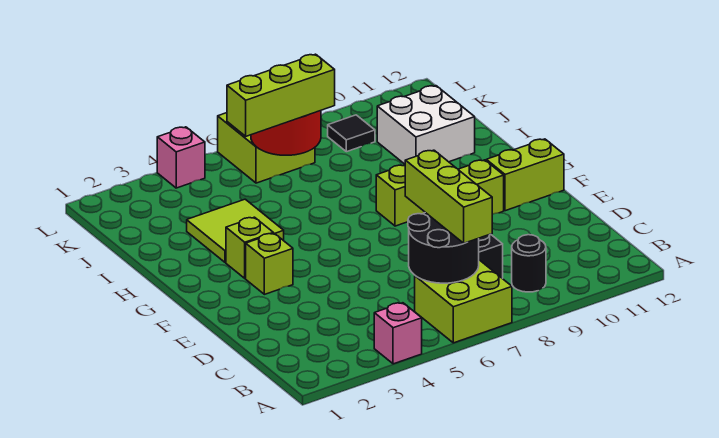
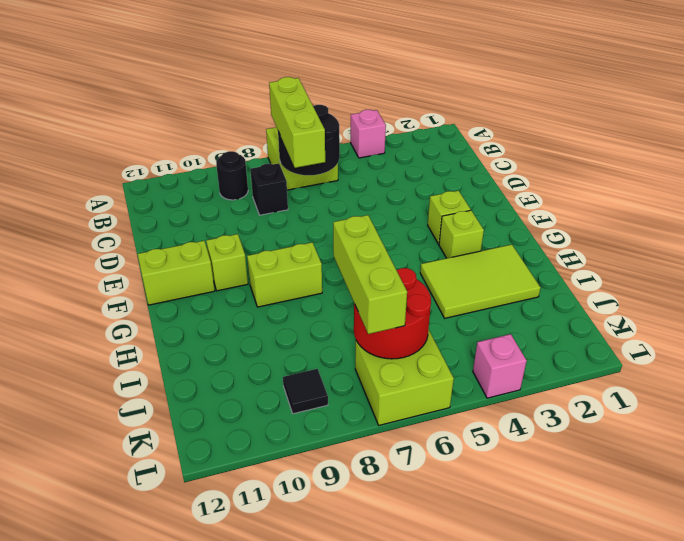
lime tile H3:I4 level 1 -> lime tile H2:I4 level 1
white brick I10:J11 level 1 -> none
lime brick J5:J7 level 3 -> lime brick I7:K7 level 3

